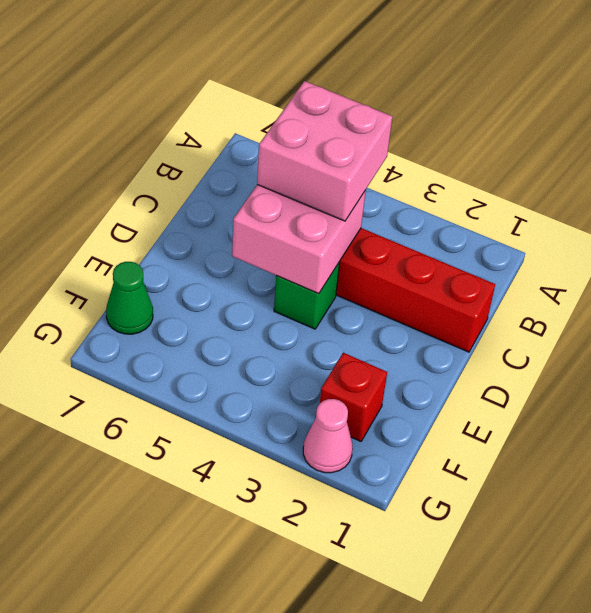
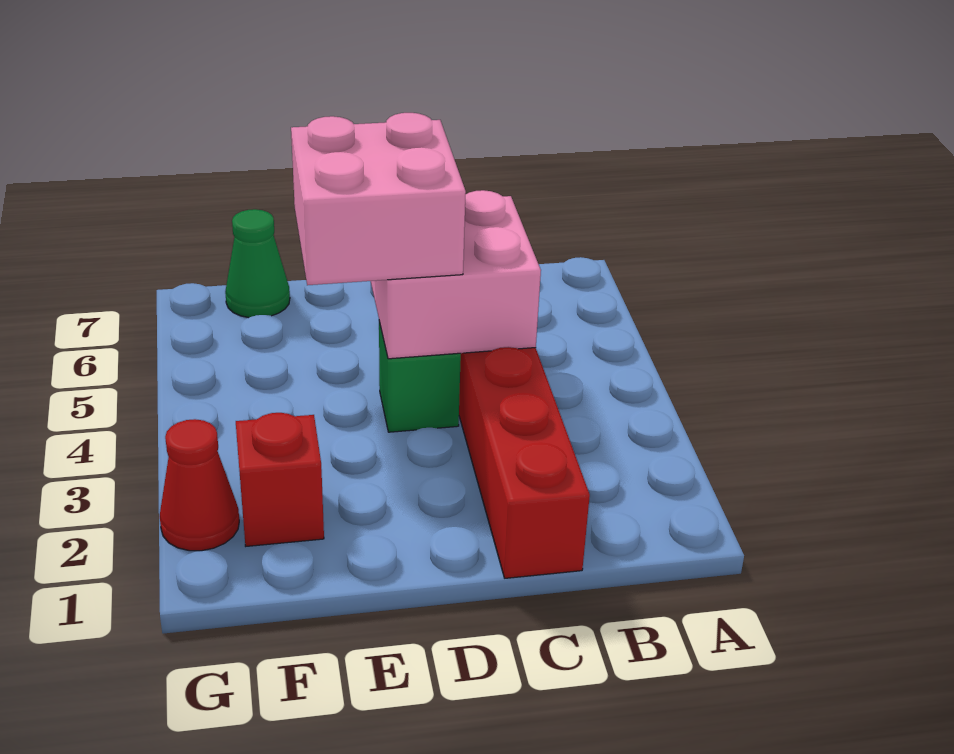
pink brick B4:C5 level 3 -> pink brick D4:E5 level 3
pink cone G2 level 1 -> red cone G2 level 1

